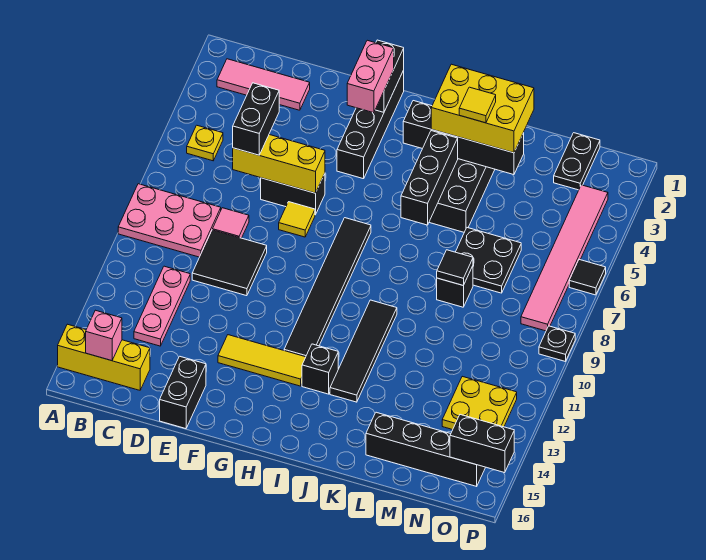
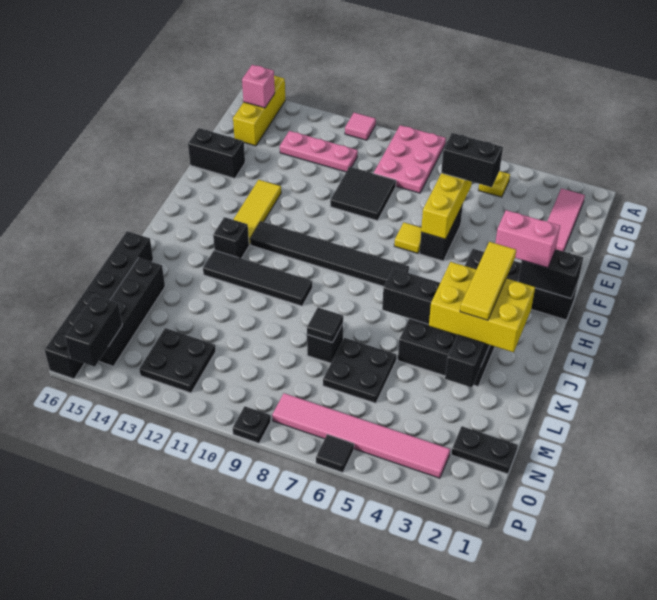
pink tile D8 level 1 -> pink tile A11 level 1
yellow brick J2:L3 level 3 -> yellow brick J2:K4 level 3
yellow tile K3 level 4 -> yellow tile I3:K3 level 4
none -> black brick K16:P16 level 1
yellow plate N12:O13 level 1 -> black plate N12:O13 level 1

